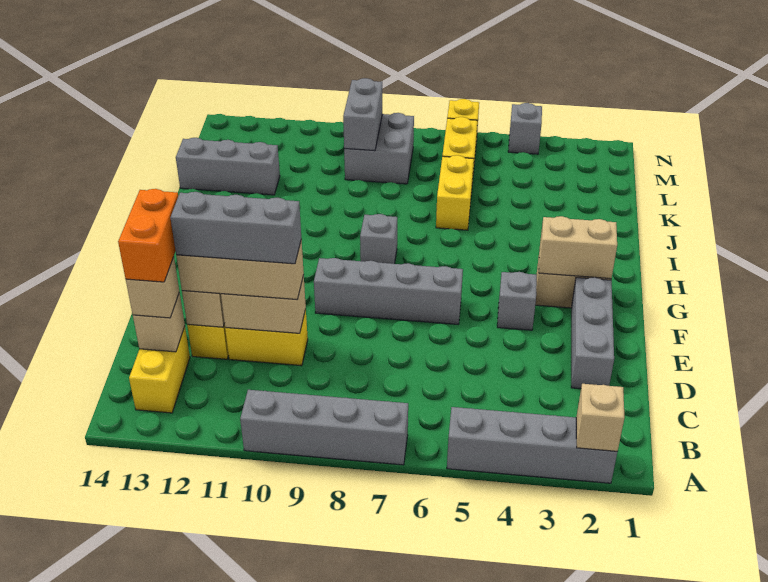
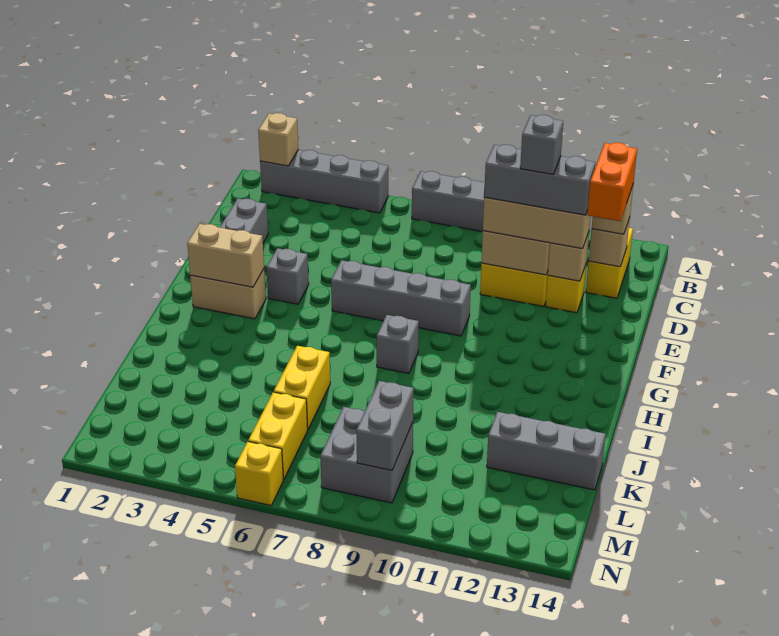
grey brick N4 level 1 -> grey brick D11 level 5

